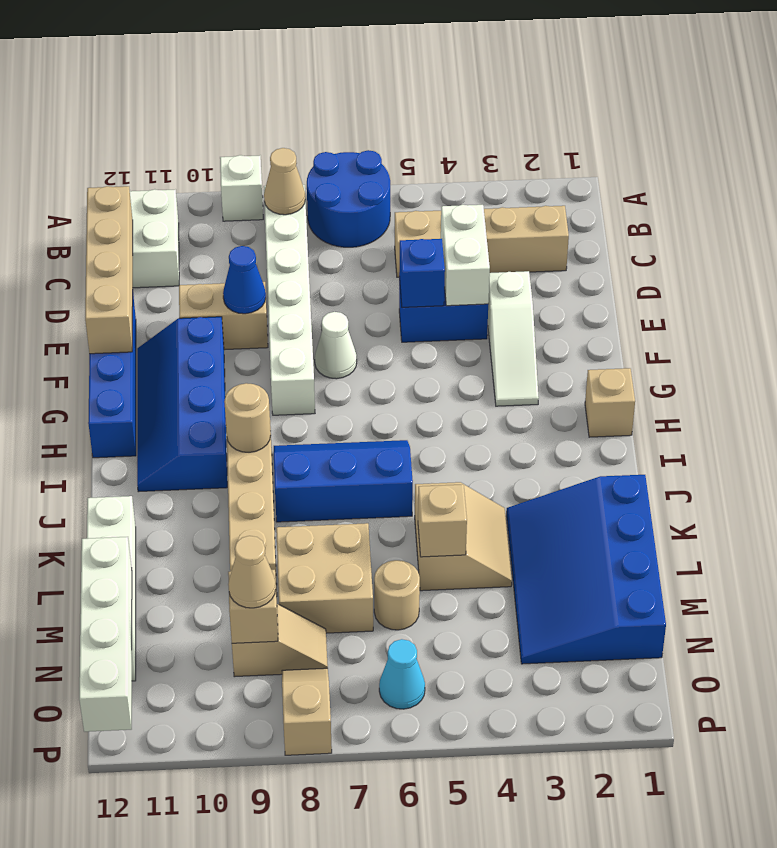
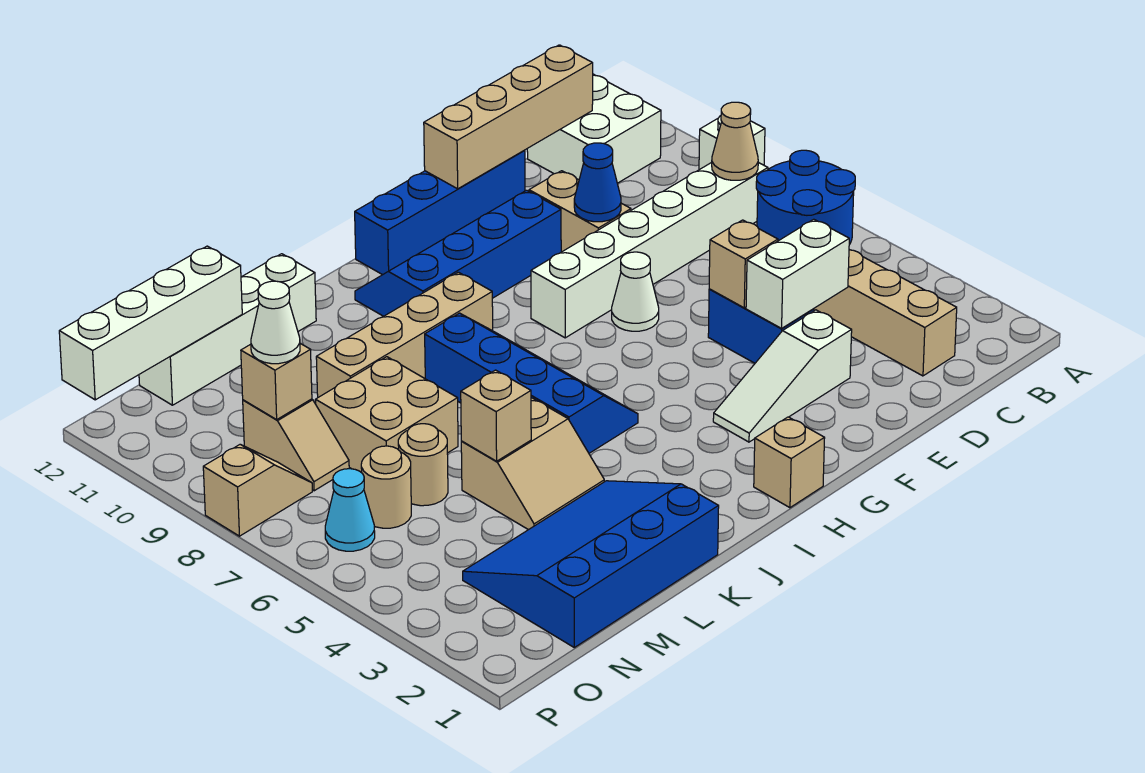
blue brick E5 level 2 -> tan brick E5 level 2
blue slope I6:J8 level 1 top J -> blue slope I5:J8 level 1 top J
tan round brick I9 level 2 -> tan round brick N6 level 1
tan cone N9 level 3 -> white cone N9 level 3

